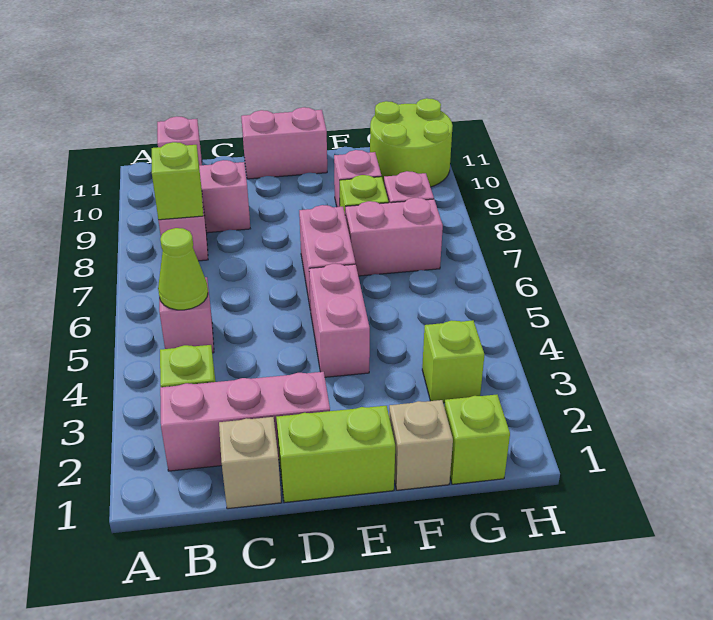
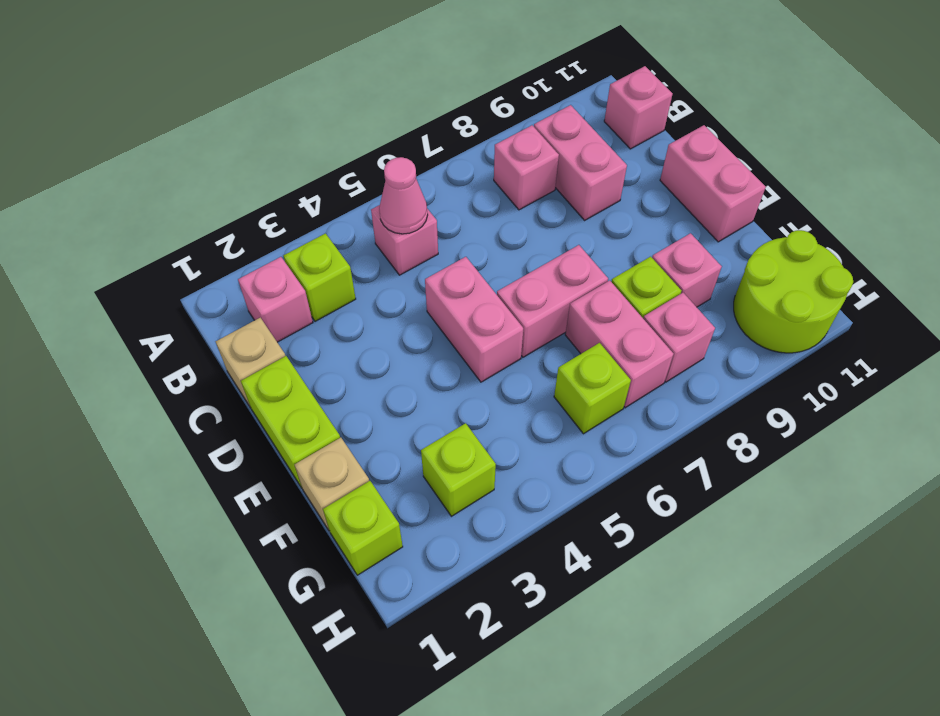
pink brick B2:D2 level 1 -> pink brick B2 level 1
lime cone B5 level 2 -> pink cone B5 level 2
lime brick B8 level 2 -> lime brick G6 level 1
pink brick E4:E5 level 1 -> pink brick D5:E5 level 1

